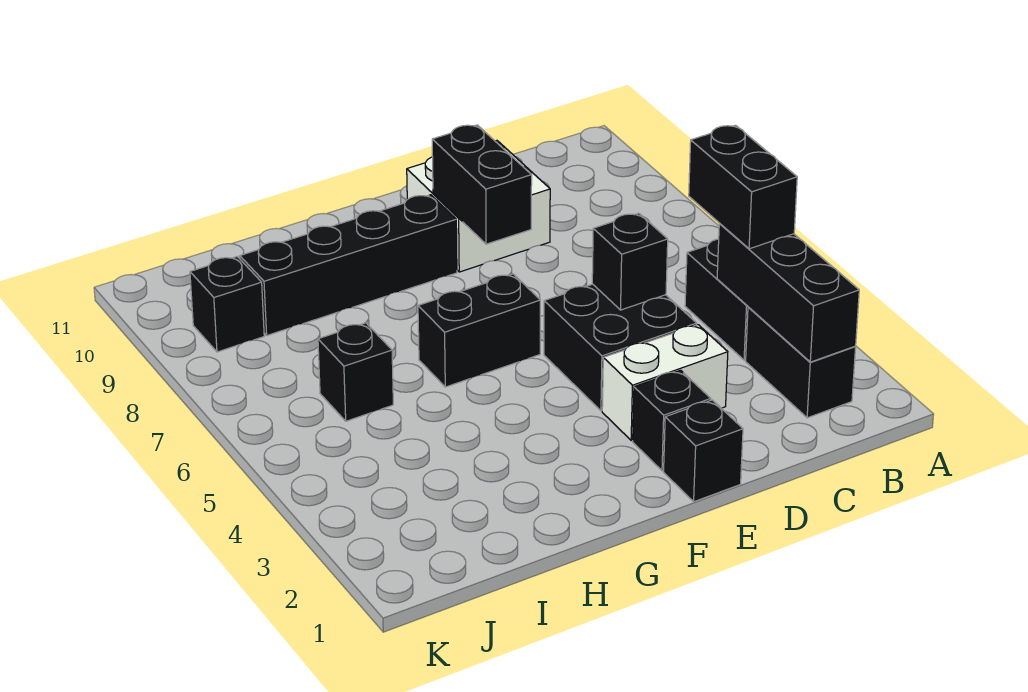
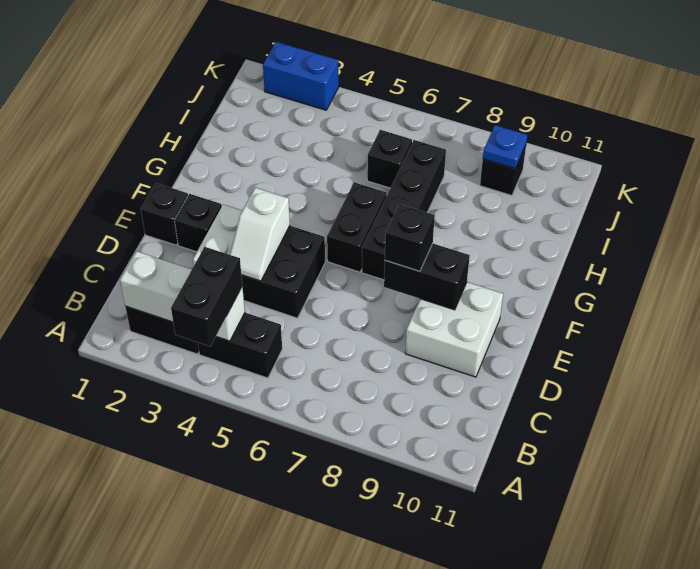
black brick B2:B4 level 2 -> white brick B2:B4 level 2
black brick B4:B5 level 3 -> black brick A4:B4 level 3
none -> white slope D4:E4 level 2 top E
black brick D5 level 2 -> black brick E8 level 3
black brick F9:I9 level 1 -> black brick F7:I7 level 1
none -> blue plate J9 level 2
none -> blue brick K2:K3 level 1

